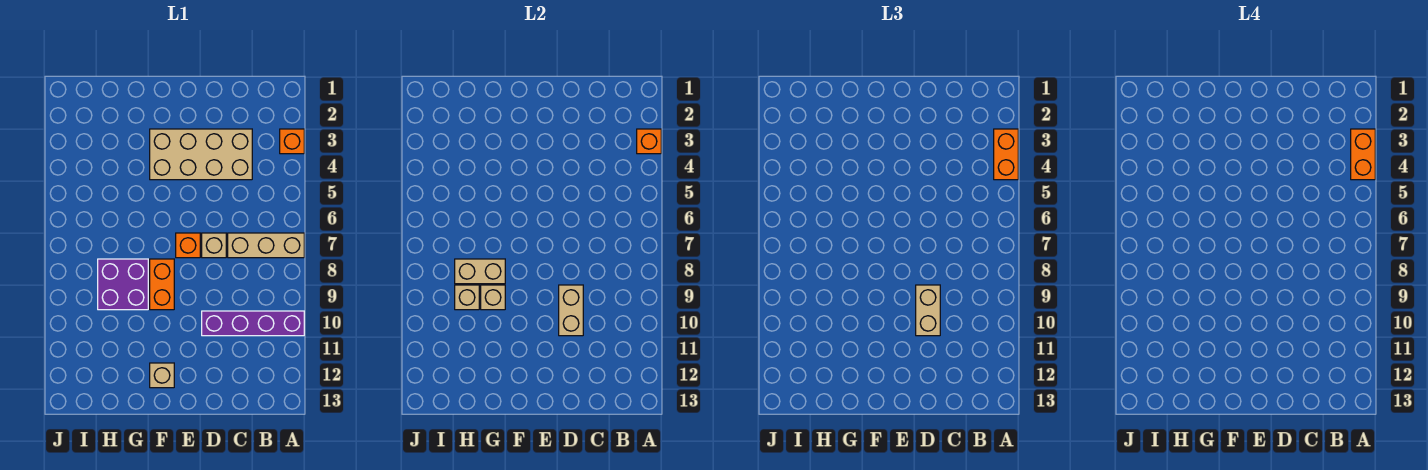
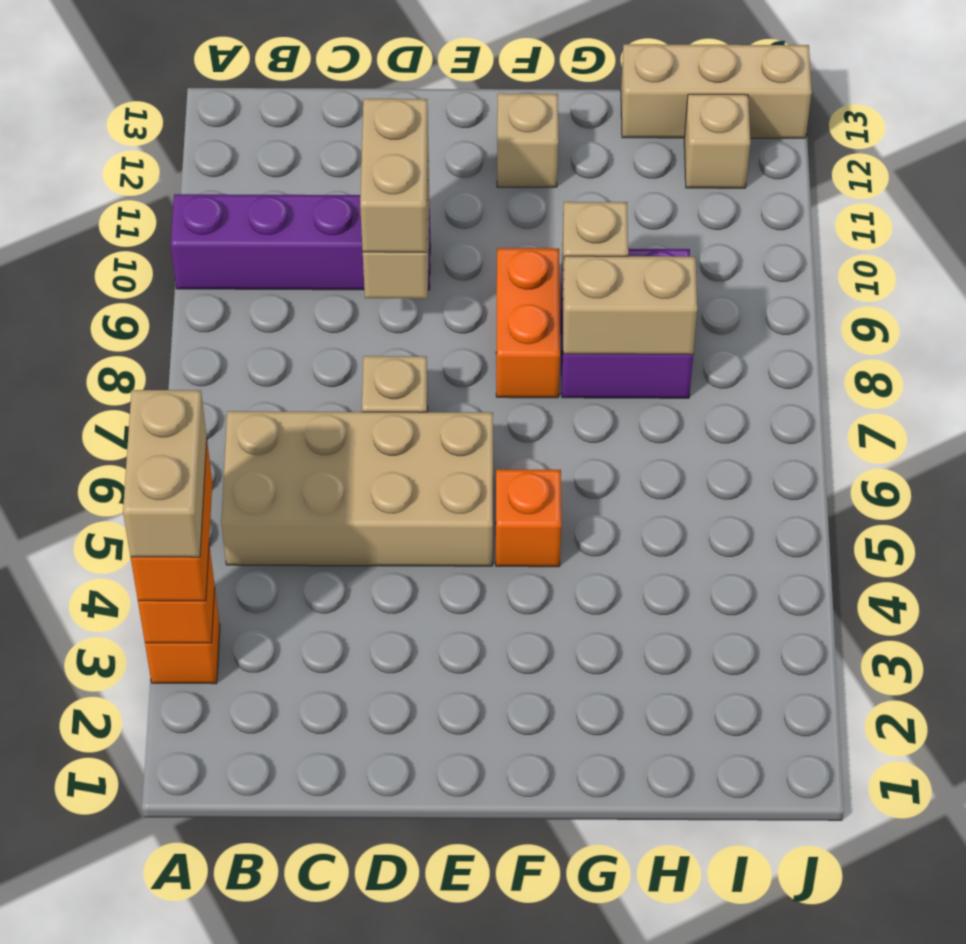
orange brick A3:A4 level 4 -> tan brick A3:A4 level 4
tan brick A7:C7 level 1 -> tan brick H13:J13 level 1
tan brick C3:F4 level 1 -> tan brick B5:E6 level 1
orange brick E7 level 1 -> orange brick F5 level 1
tan brick H9 level 2 -> tan brick I12 level 1

